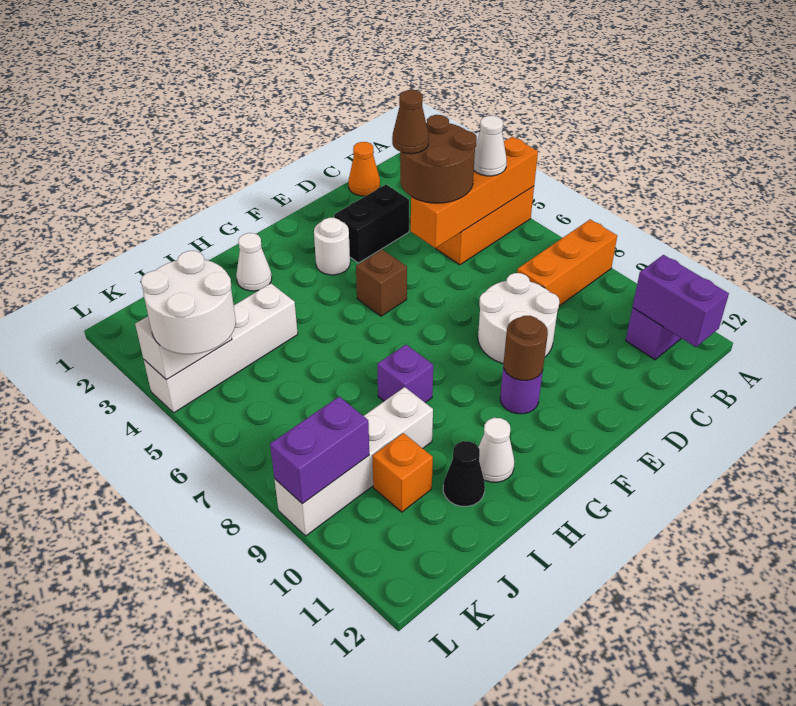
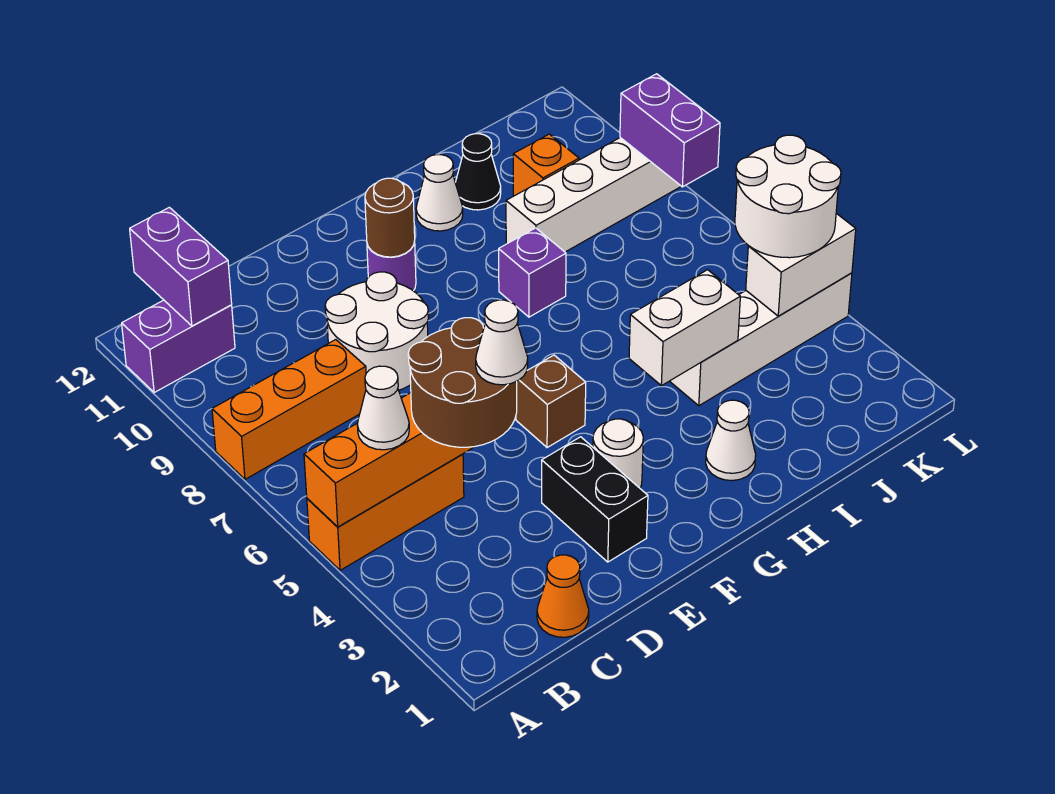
black brick D3:E3 level 1 -> black brick E2:E3 level 1
brown cone D4 level 4 -> white cone D4 level 4
none -> white brick H4:I4 level 2
purple brick K9:L9 level 2 -> purple brick L8:L9 level 2

